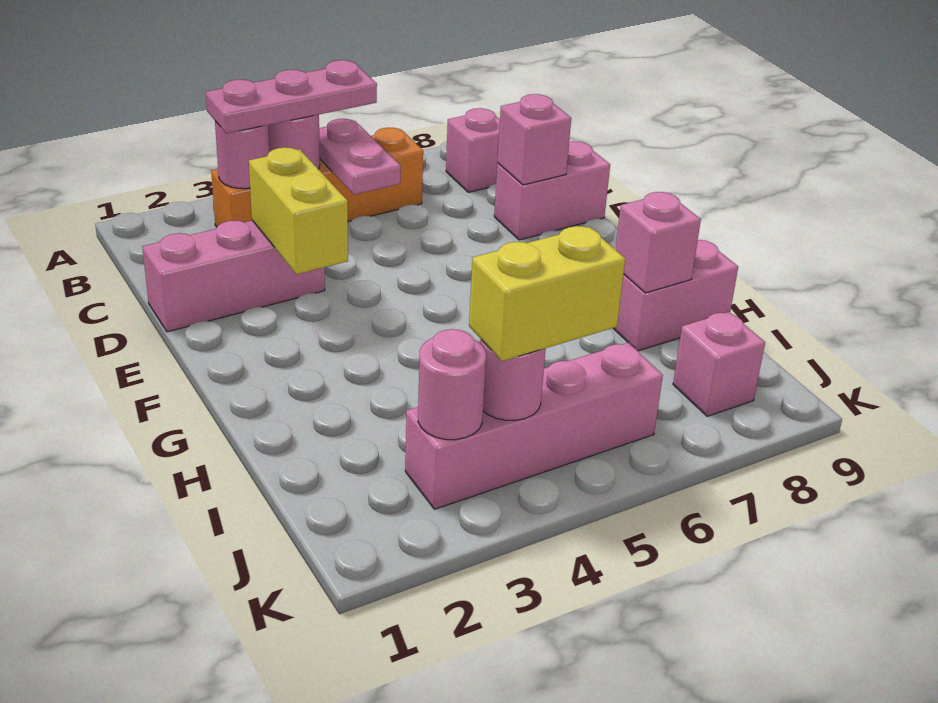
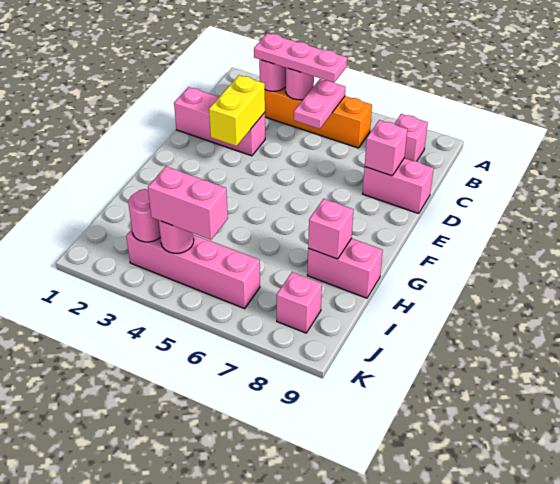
yellow brick J4:J5 level 3 -> pink brick J4:J5 level 3

